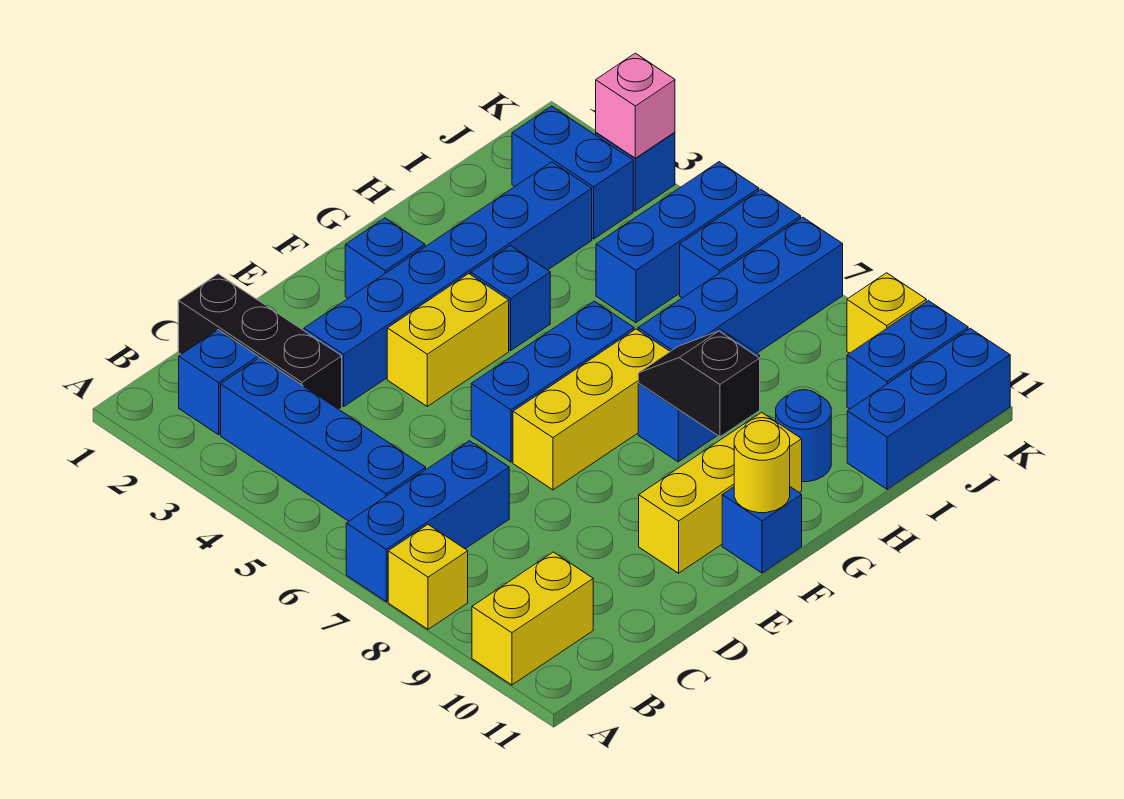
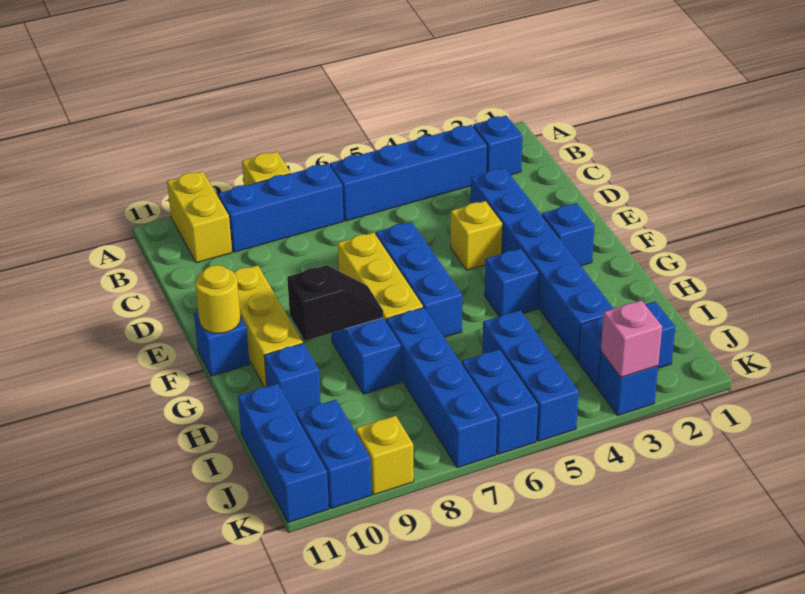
blue brick A7:C7 level 1 -> blue brick B7:B9 level 1
black brick C1:C3 level 1 -> none
yellow brick E4:F4 level 1 -> yellow brick E4 level 1
blue round brick H10 level 1 -> blue brick H10 level 1

